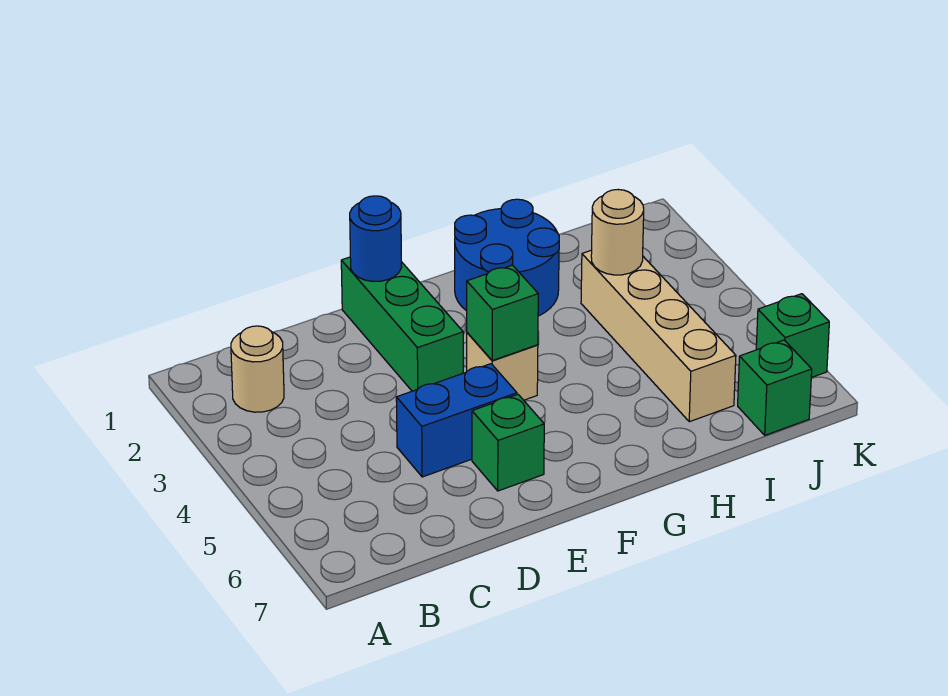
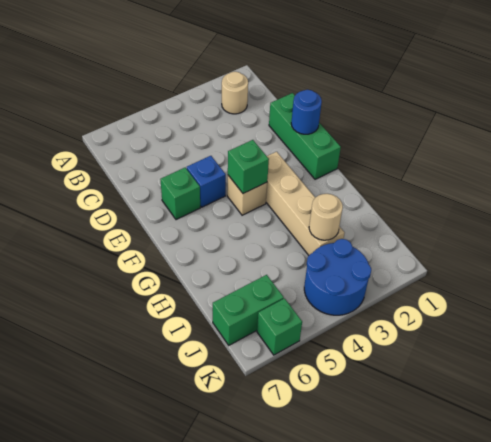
blue brick D5:E5 level 1 -> blue brick E5 level 1
green brick E1:E3 level 1 -> green brick D1:F1 level 1
blue round brick G1:H2 level 1 -> blue round brick J3:K4 level 1
tan brick I3:I6 level 1 -> tan brick F3:I3 level 1
green brick J7 level 1 -> green brick J6:J7 level 1

